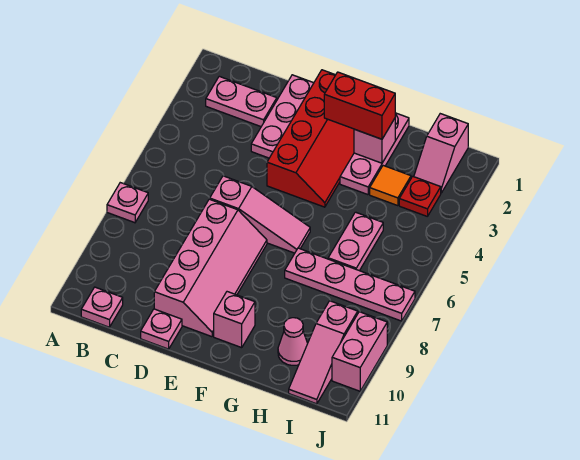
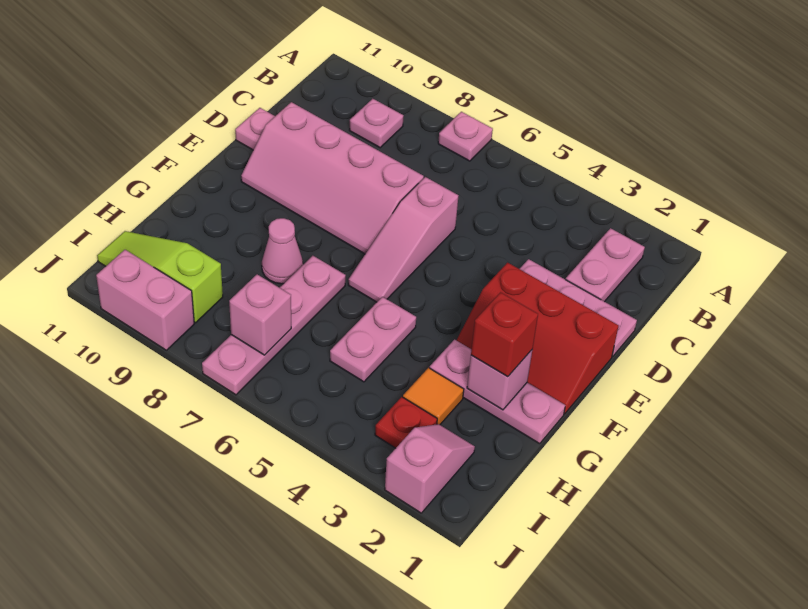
pink plate B11 level 1 -> pink plate B9 level 1
red slope E1:F4 level 1 top E -> red slope E1:F3 level 1 top E
red brick F2:G2 level 3 -> red brick G2 level 3
pink brick F10 level 1 -> pink brick I7 level 2
pink plate H5:H6 level 1 -> pink plate G5:H5 level 1
pink cone H10 level 1 -> pink cone G8 level 1
pink slope I1:I2 level 1 top 1 -> pink slope I2:J2 level 1 top J
pink slope I9:I11 level 1 top 9 -> lime slope I9:I11 level 1 top 9

